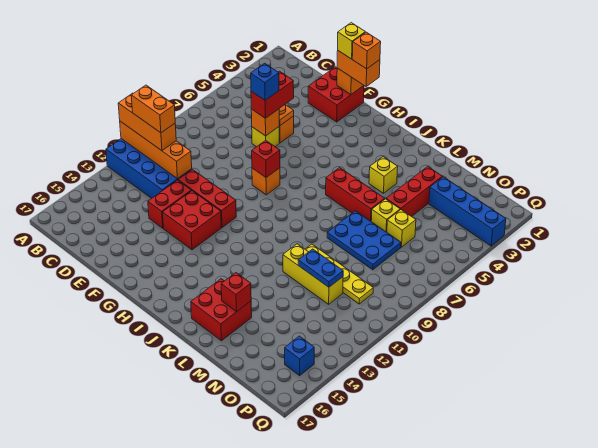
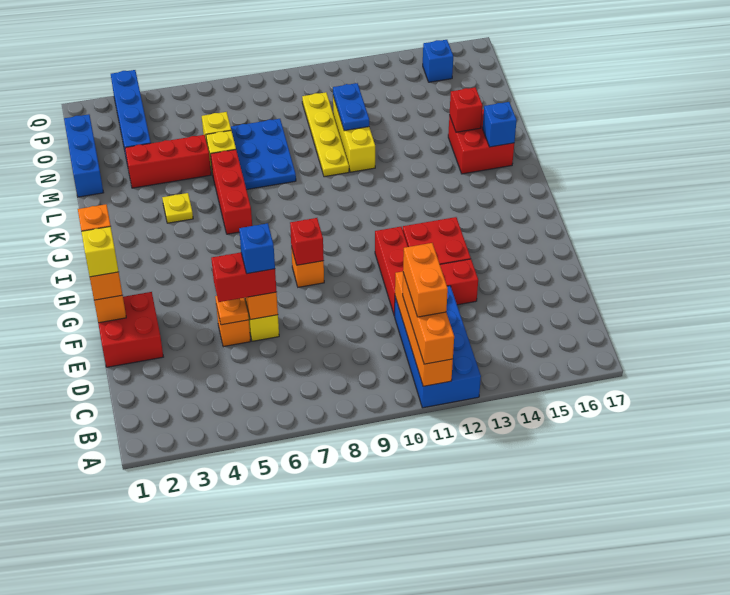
yellow brick K4 level 1 -> yellow plate K4 level 1
none -> blue brick K16 level 2
none -> blue brick M1:O1 level 1

